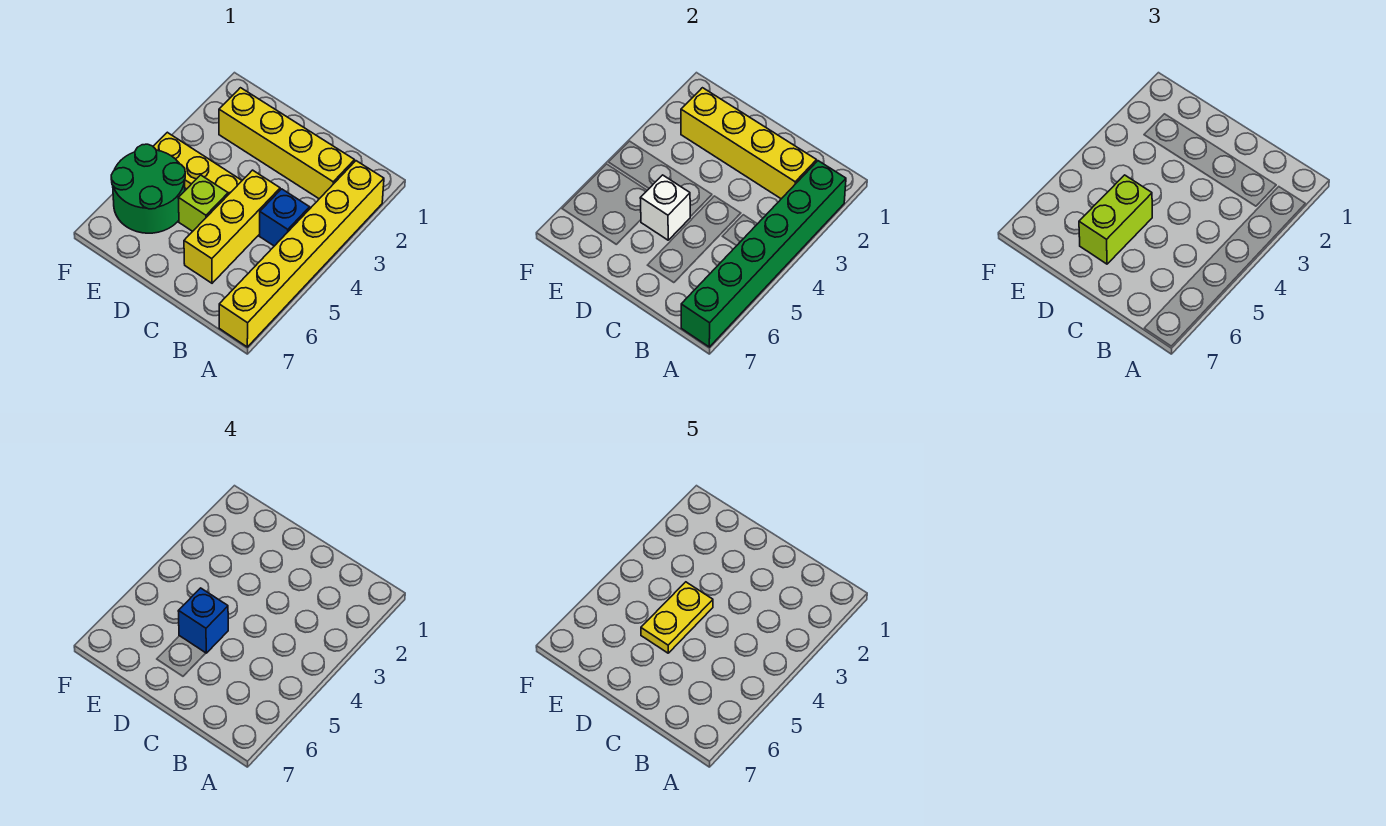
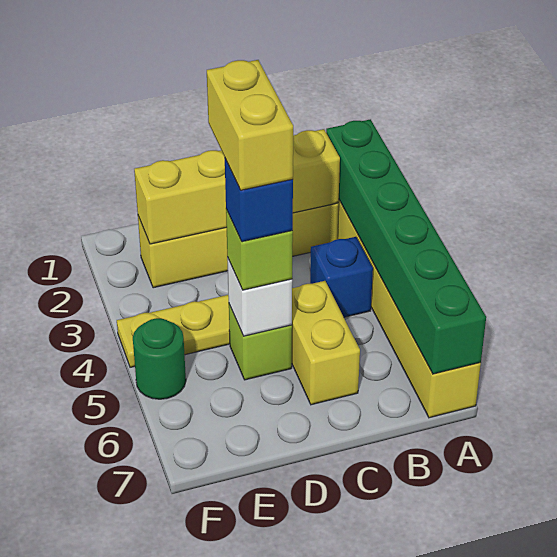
yellow brick C4:C6 level 1 -> yellow brick C5:C6 level 1
yellow plate D4:D5 level 5 -> yellow brick D4:D5 level 5
lime brick D5:D6 level 3 -> lime brick D5 level 3
green round brick E5:F6 level 1 -> green round brick F5 level 1

